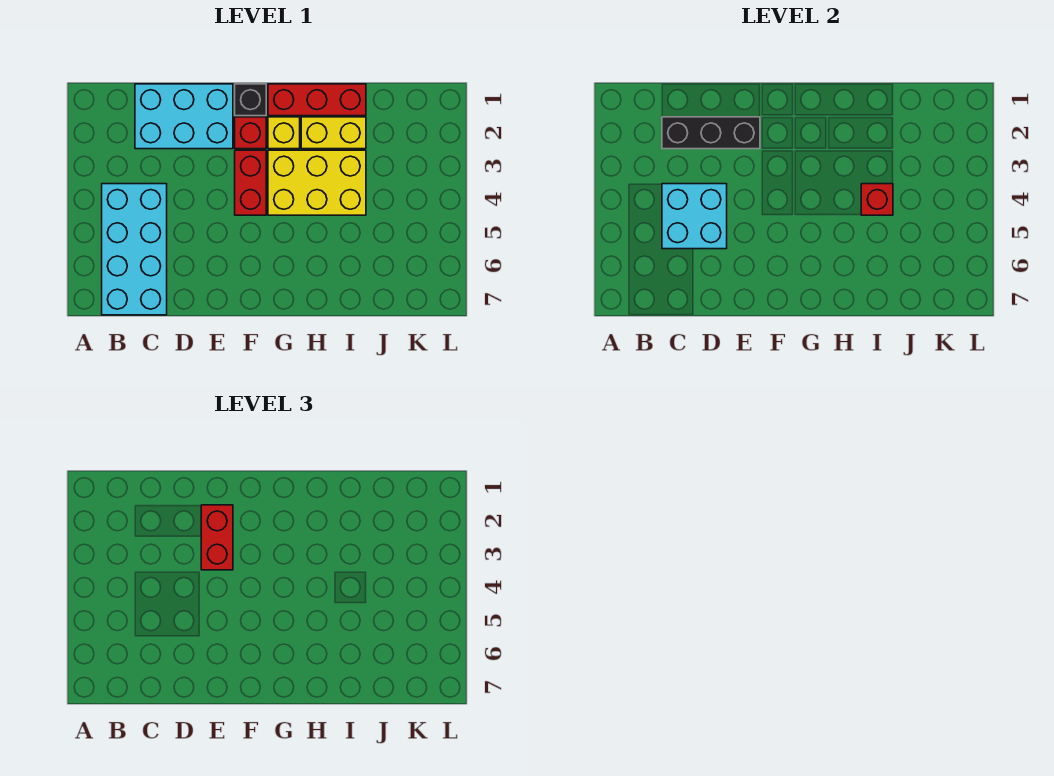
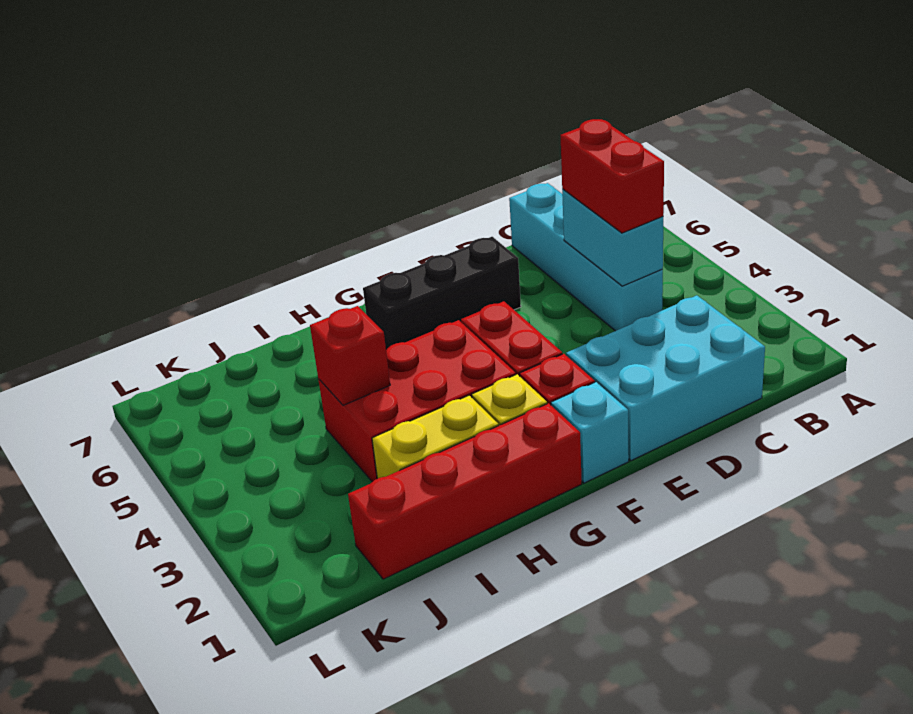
cyan brick B4:C7 level 1 -> cyan brick C4:C7 level 1
black brick C2:E2 level 2 -> black brick E6:G6 level 1
cyan brick C4:D5 level 2 -> cyan brick C4:C5 level 2
red brick E2:E3 level 3 -> red brick C4:C5 level 3
black brick F1 level 1 -> cyan brick F1 level 1
red brick G1:I1 level 1 -> red brick G1:J1 level 1
yellow brick G3:I4 level 1 -> red brick G3:I4 level 1

